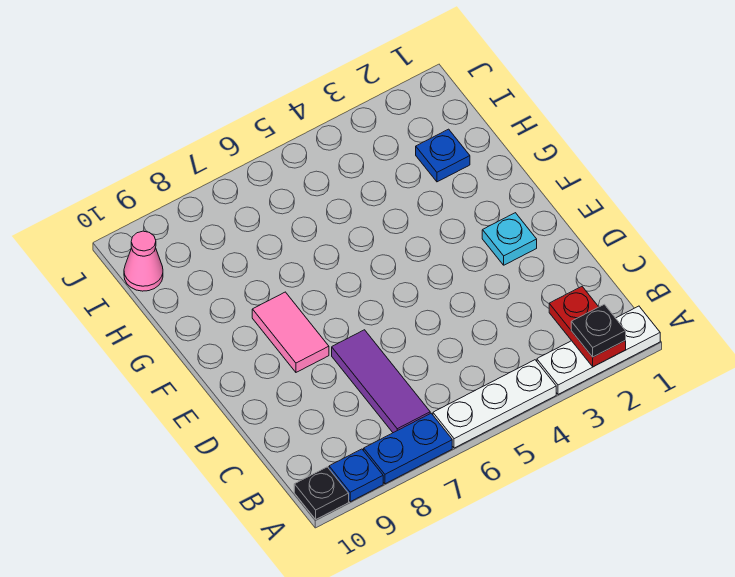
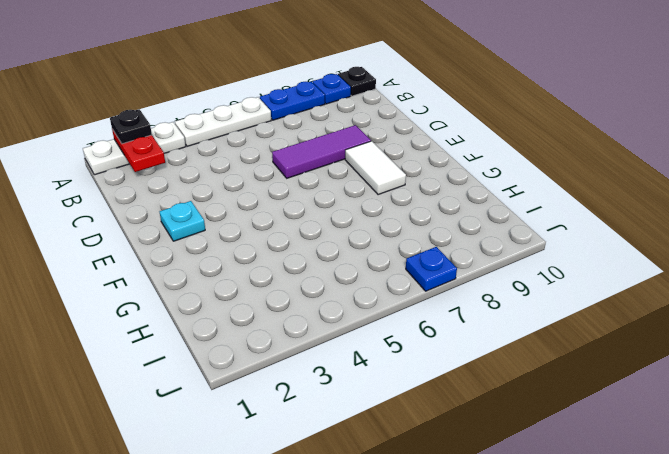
purple tile B7:D7 level 1 -> purple tile D6:D8 level 1
pink tile E8:F8 level 1 -> white tile E8:F8 level 1
blue plate H2 level 1 -> blue plate J7 level 1
pink cone I10 level 1 -> none

